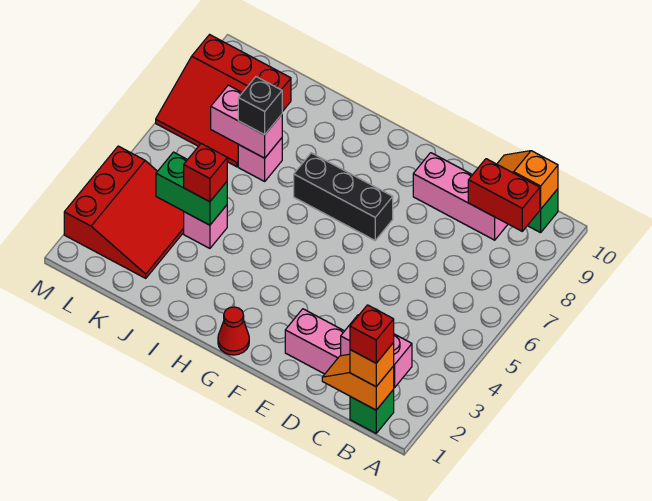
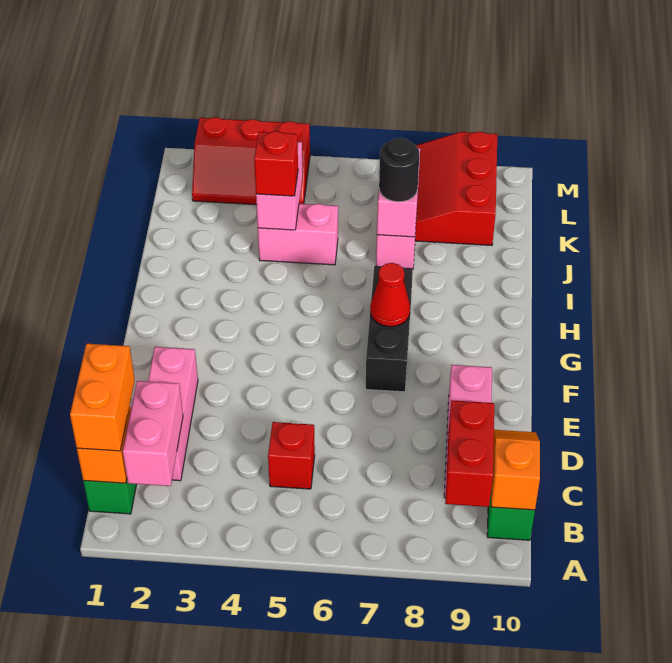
orange brick B1 level 3 -> orange brick B1:C1 level 3
red brick B1 level 4 -> red brick C5 level 1
red cone G1 level 1 -> red cone G7 level 2
pink brick J4 level 1 -> pink brick J4:J5 level 1
green brick J4:K4 level 2 -> pink brick J4:K4 level 2
black brick J7 level 3 -> black round brick J7 level 3
red slope K2:M4 level 1 top M -> red slope L2:M4 level 1 top M

